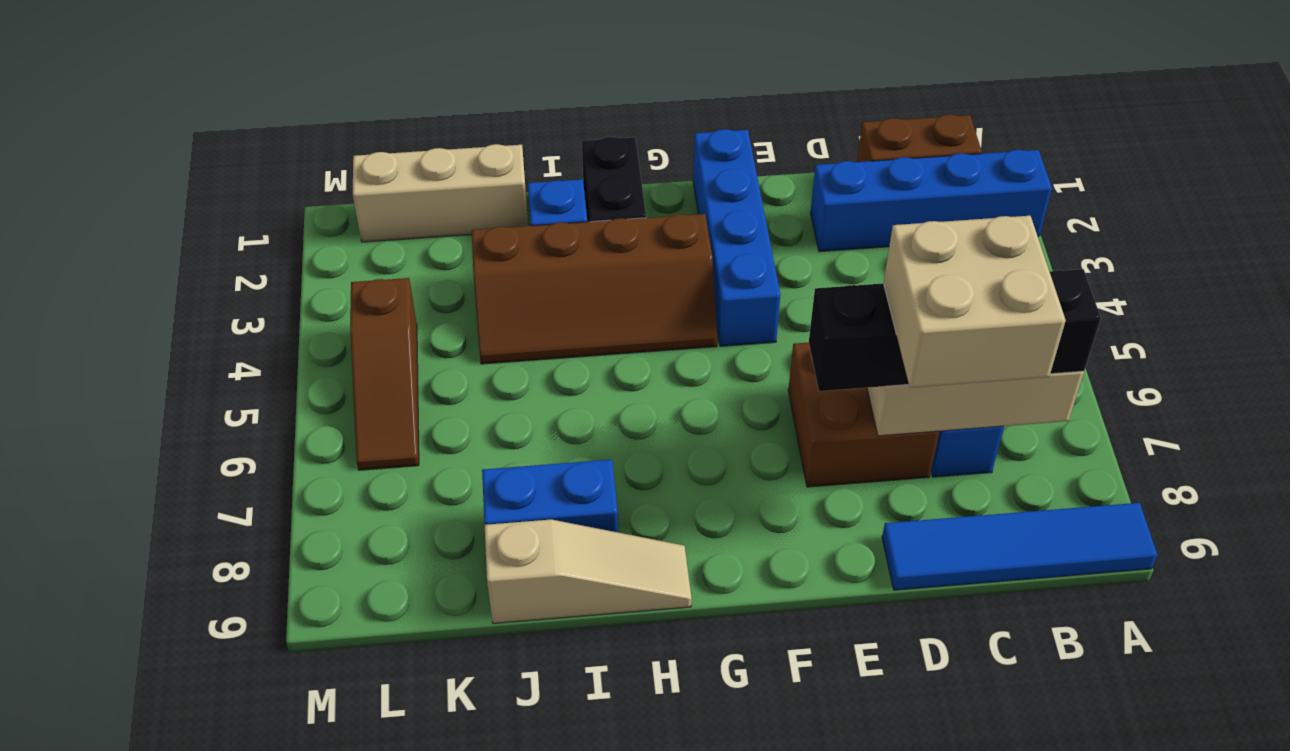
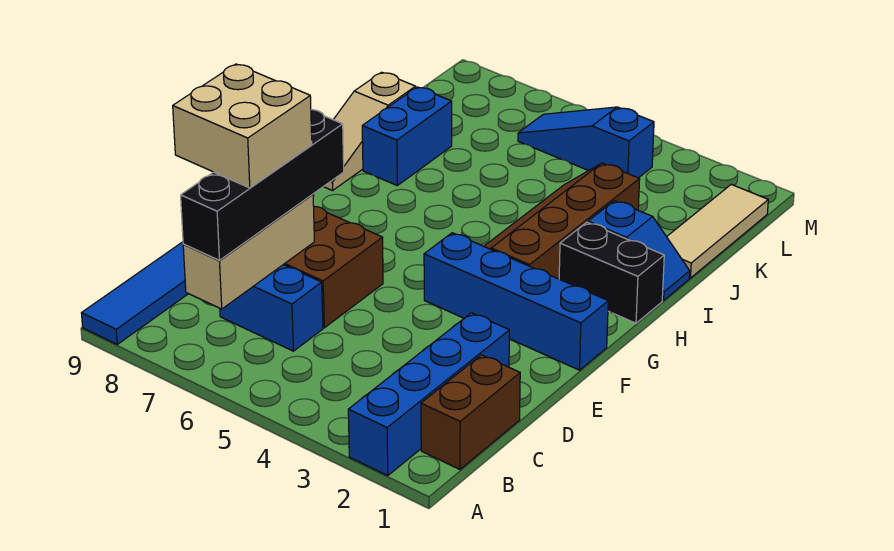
tan brick J1:L1 level 1 -> tan tile J1:L1 level 1
brown slope L4:L6 level 1 top 4 -> blue slope L4:L6 level 1 top 4

